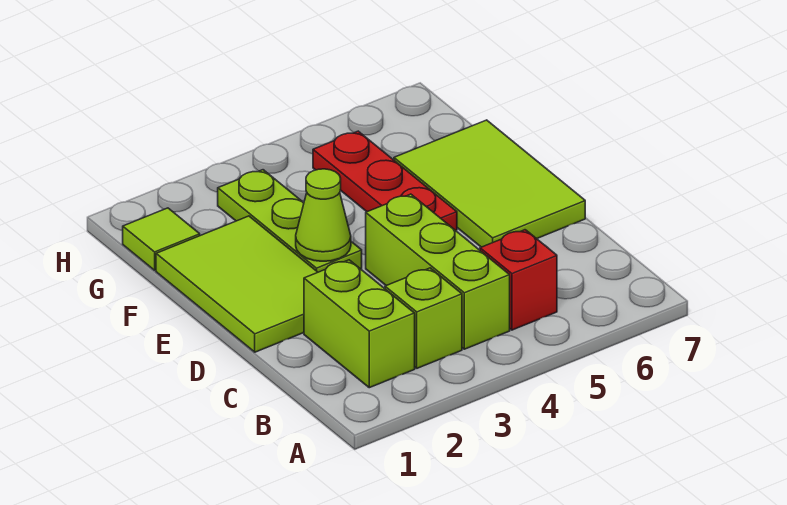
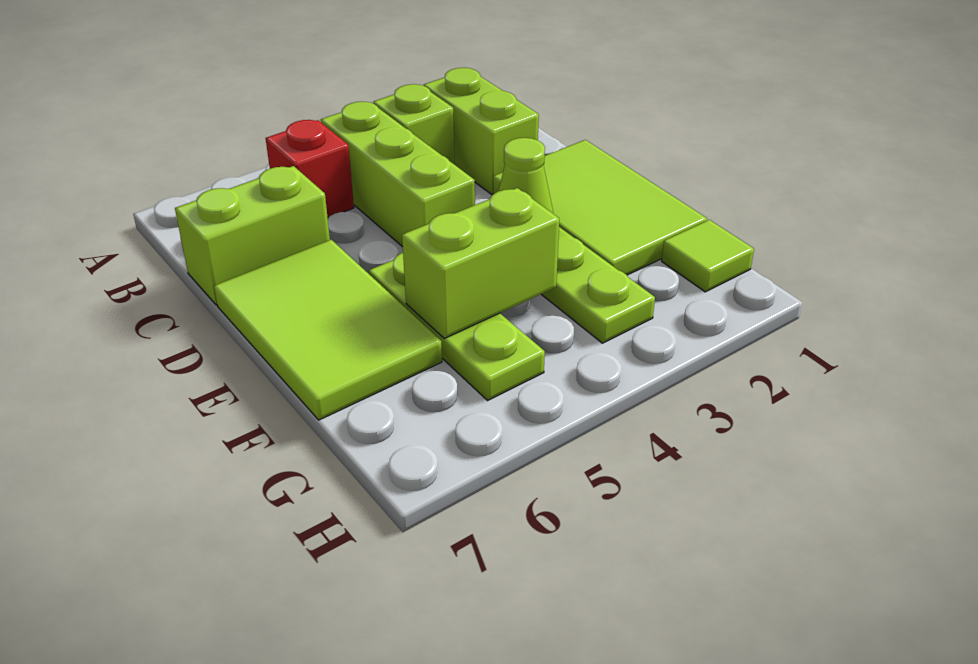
none -> lime brick C6:C7 level 1
red plate E5:G5 level 1 -> lime plate E5:G5 level 1
none -> lime brick F4:F5 level 2

